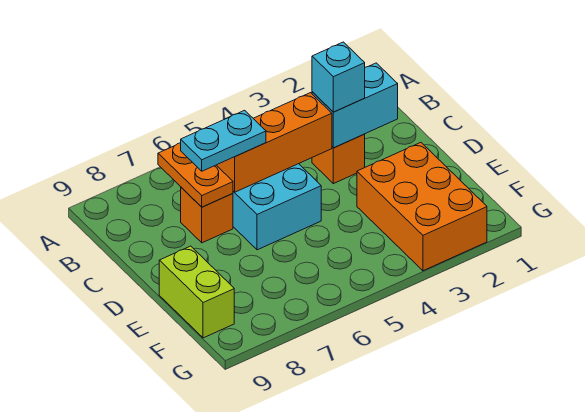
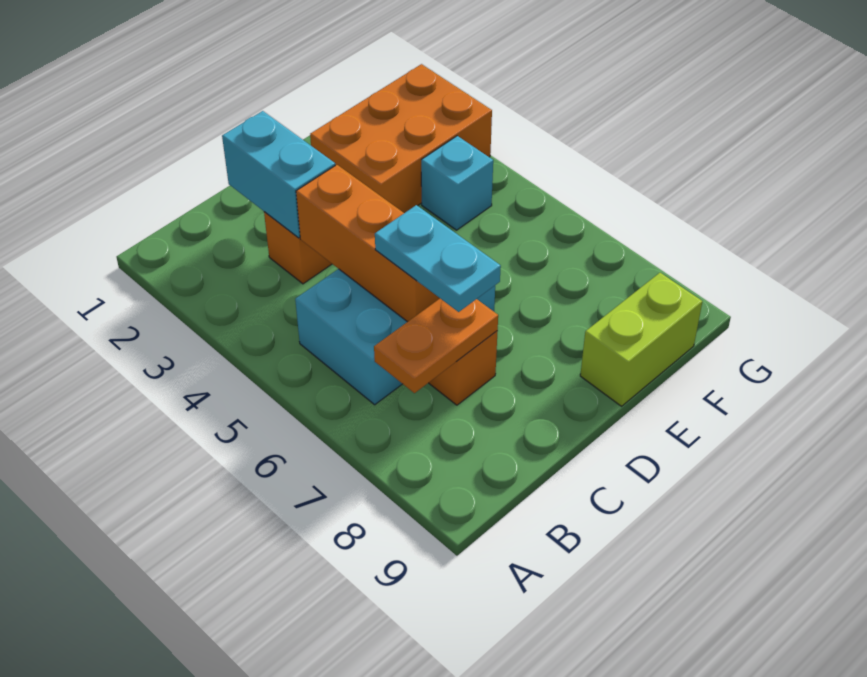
cyan brick C3 level 3 -> cyan brick F4 level 1

